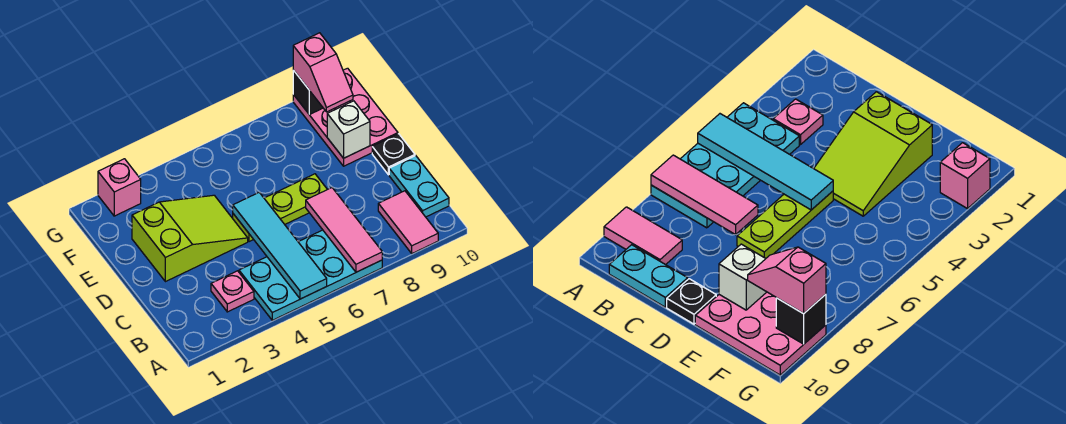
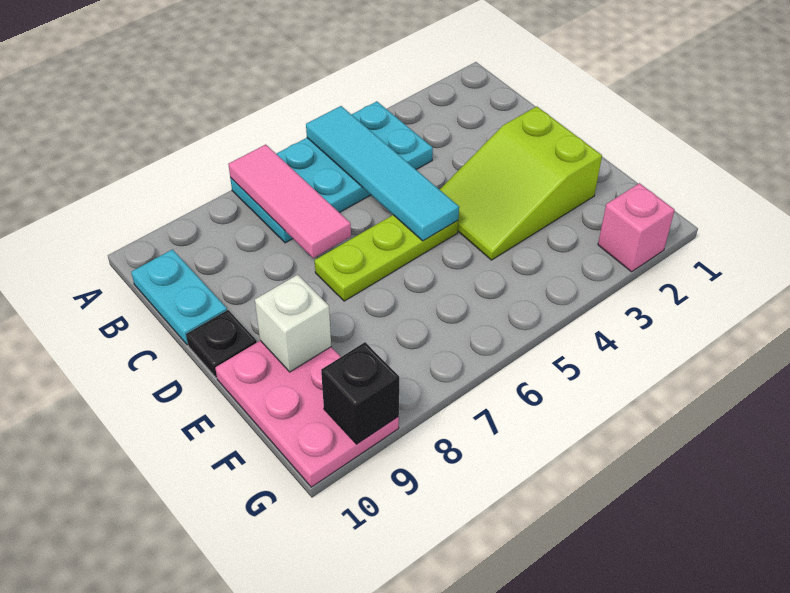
pink tile A9:B9 level 1 -> none
pink plate B3 level 1 -> none
pink slope F9:G9 level 3 top G -> none

